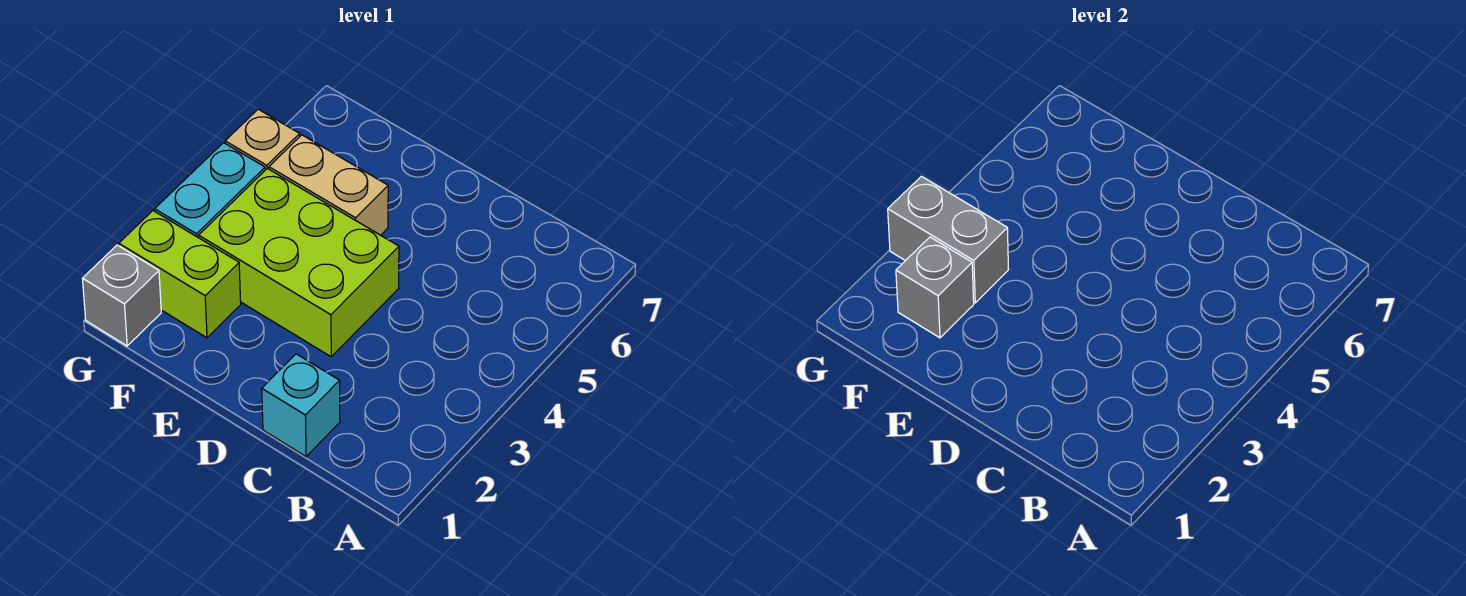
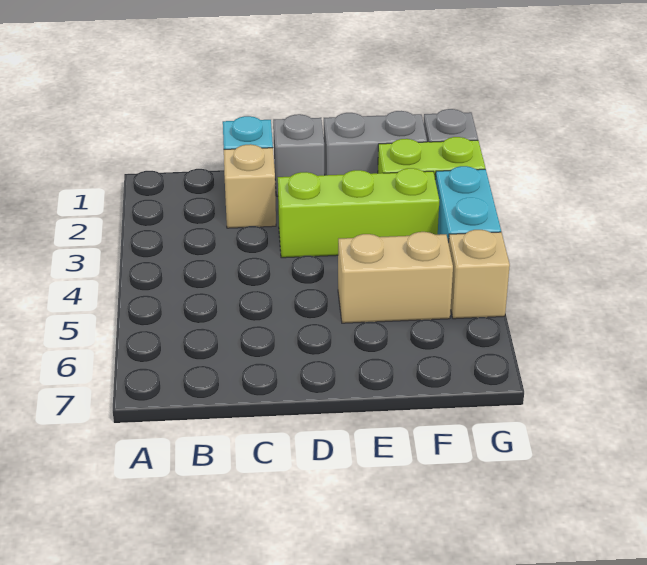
none -> tan brick C2 level 1
lime brick D3:F4 level 1 -> lime brick D3:F3 level 1
grey brick F2 level 2 -> grey brick D1 level 1
grey brick F3:G3 level 2 -> grey brick E1:F1 level 1

